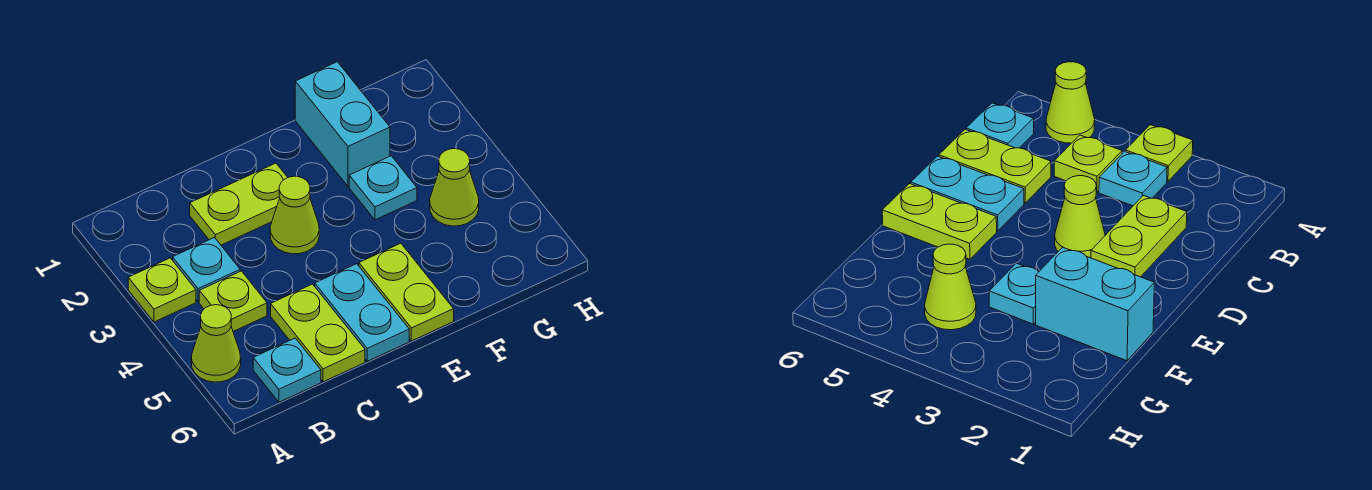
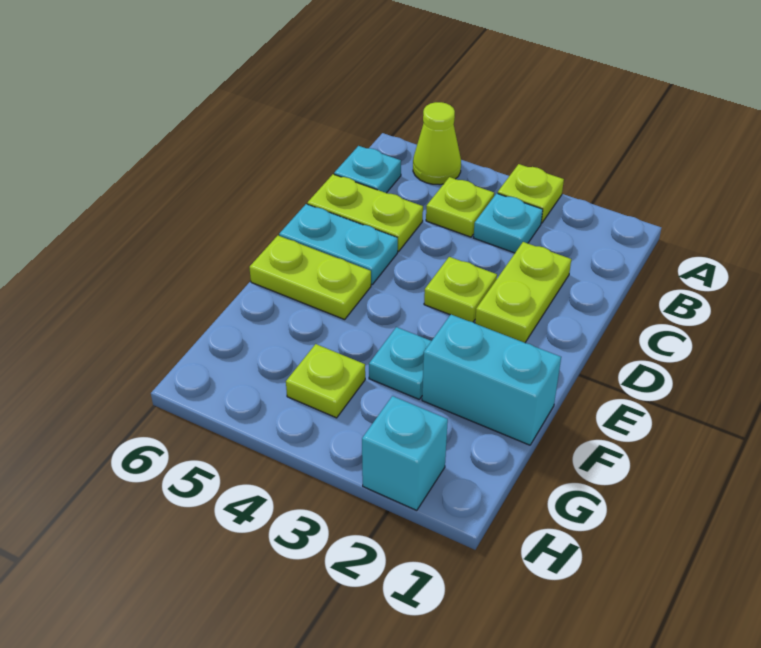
lime cone D3 level 1 -> lime plate D3 level 1
lime cone G4 level 1 -> lime plate G4 level 1
none -> cyan brick H2 level 1

